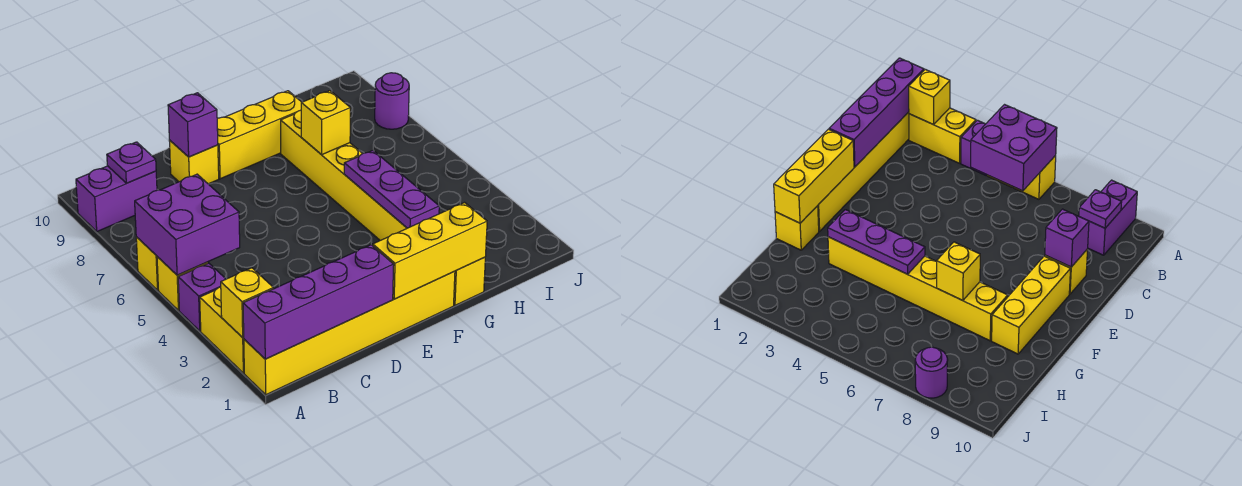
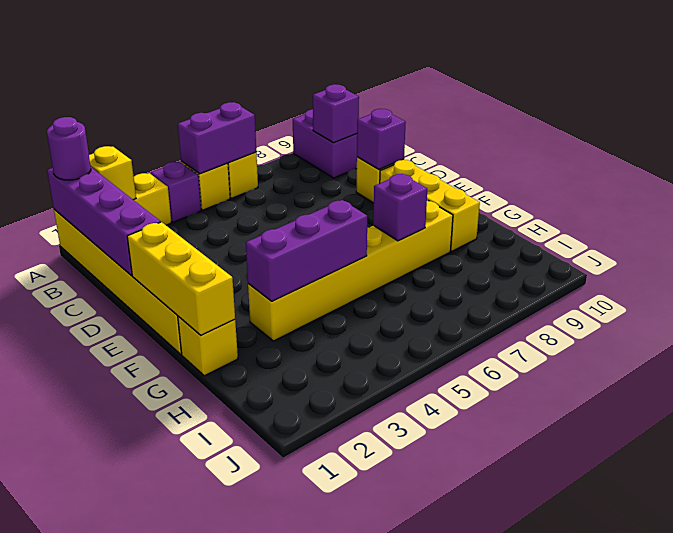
purple brick A5:B6 level 2 -> purple brick A5:A6 level 2
purple plate B9 level 2 -> purple brick B9 level 2
purple plate G3:G5 level 2 -> purple brick G3:G5 level 2
yellow brick G7 level 2 -> purple brick G7 level 2
purple round brick J8 level 1 -> purple round brick A1 level 3

